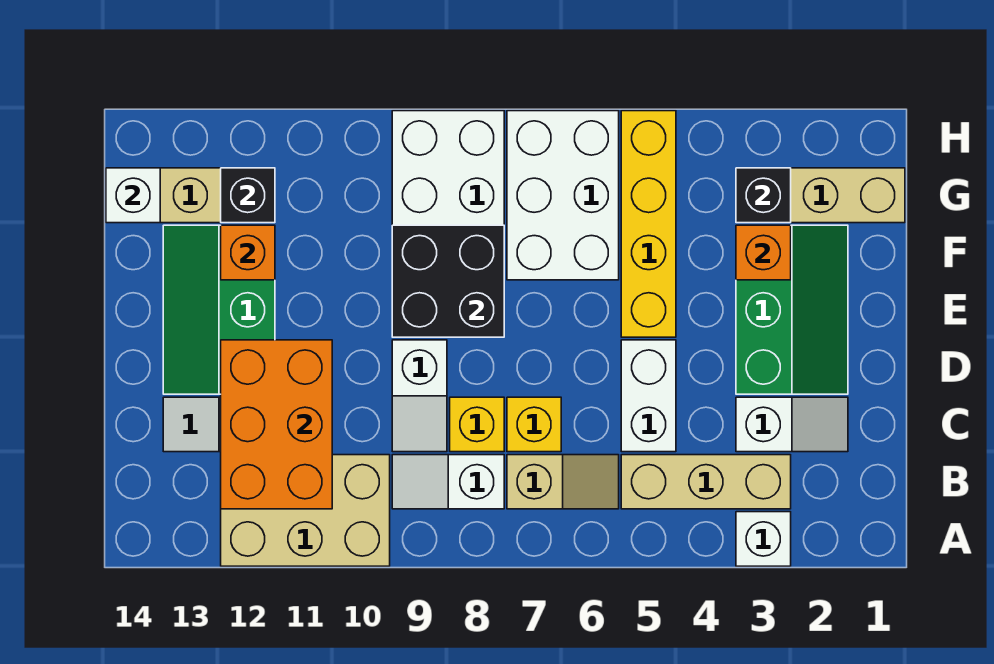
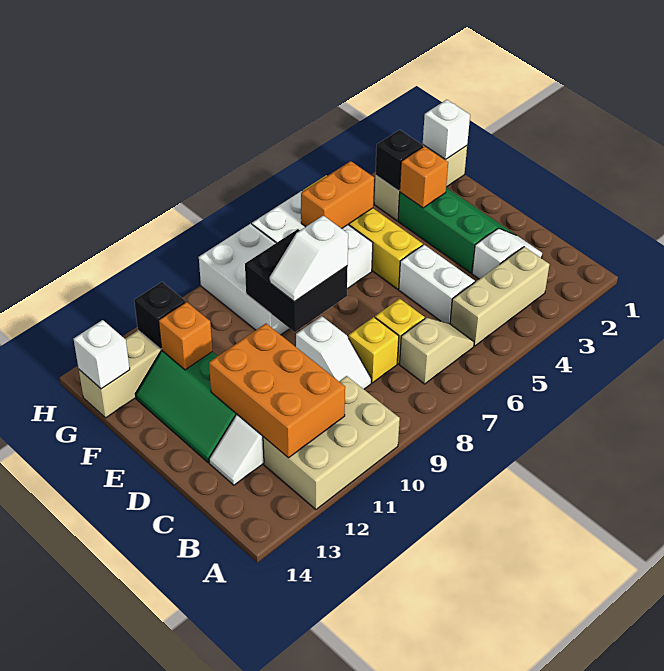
white brick A3 level 1 -> white brick G1 level 2
white slope B8:B9 level 1 top 8 -> white slope E8:E9 level 3 top 8
none -> orange brick G5:G6 level 2

